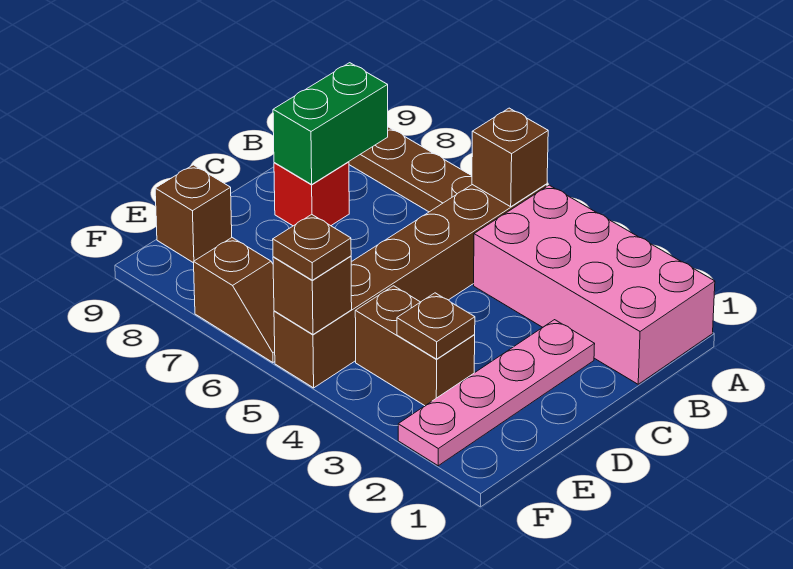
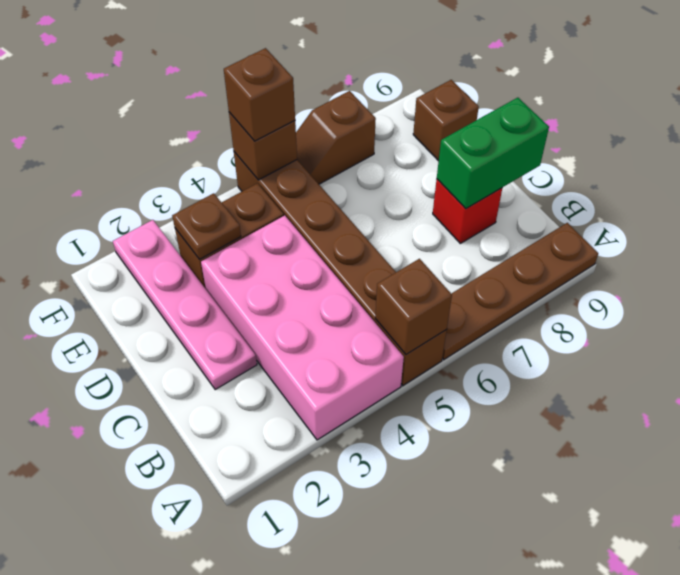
pink brick A1:B4 level 1 -> pink brick A3:D4 level 1
green brick B8:C8 level 2 -> green brick C8:C9 level 2
brown plate F5 level 3 -> brown brick F5 level 3

